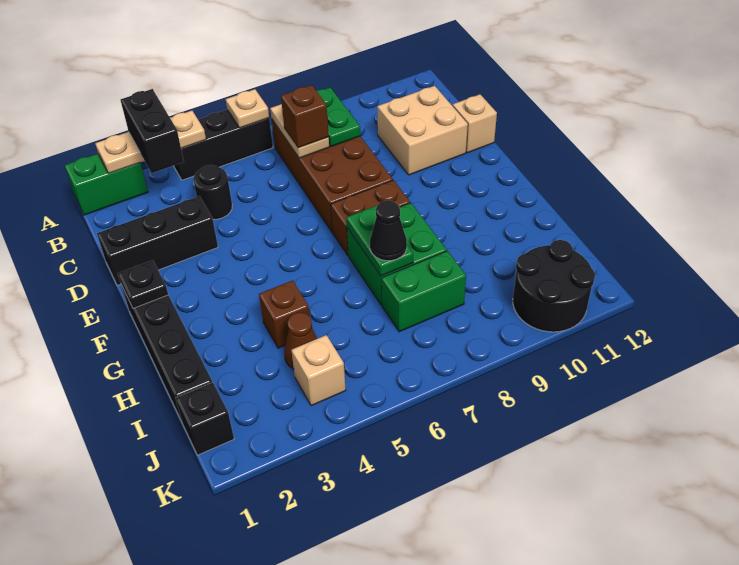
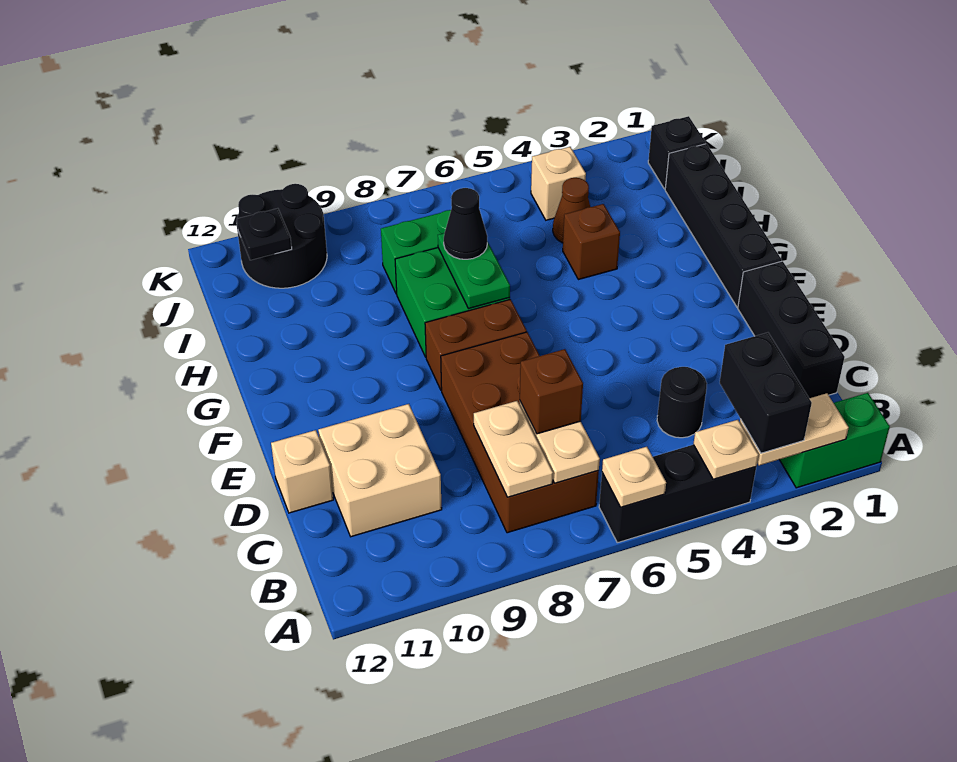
green plate B8:C8 level 2 -> tan plate B8:C8 level 2
black brick D1:D3 level 1 -> black brick C1:E1 level 1
black plate F1 level 2 -> black plate J11 level 2

